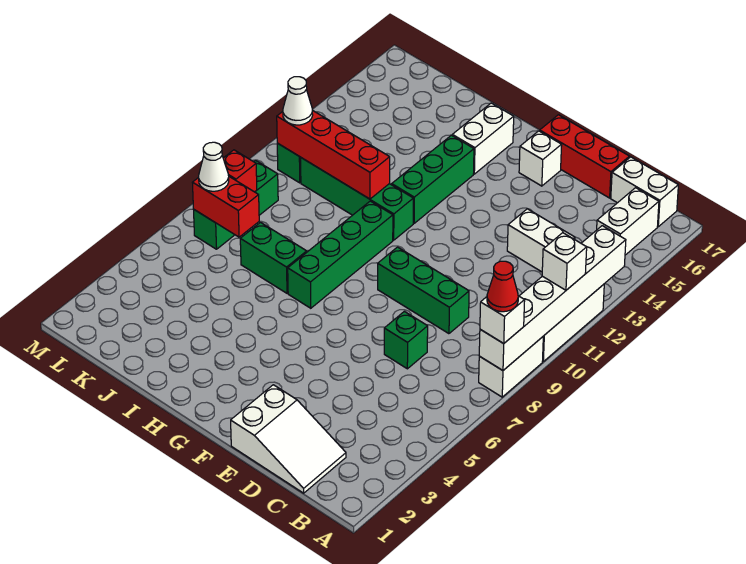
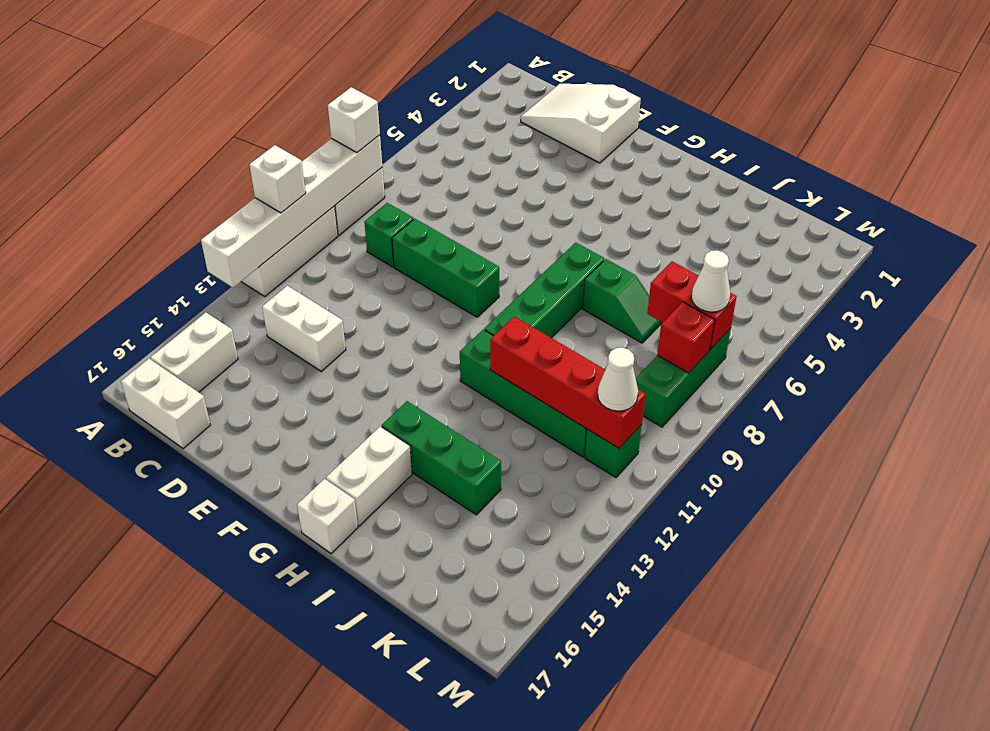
red cone A8 level 4 -> none
green brick D7 level 1 -> green brick C9 level 1
red brick D17:F17 level 1 -> none
white brick F16 level 1 -> white brick H17 level 1
green brick H12:H14 level 1 -> green brick H14:J14 level 1
green brick I7:J7 level 1 -> green slope I7:J7 level 1 top I

